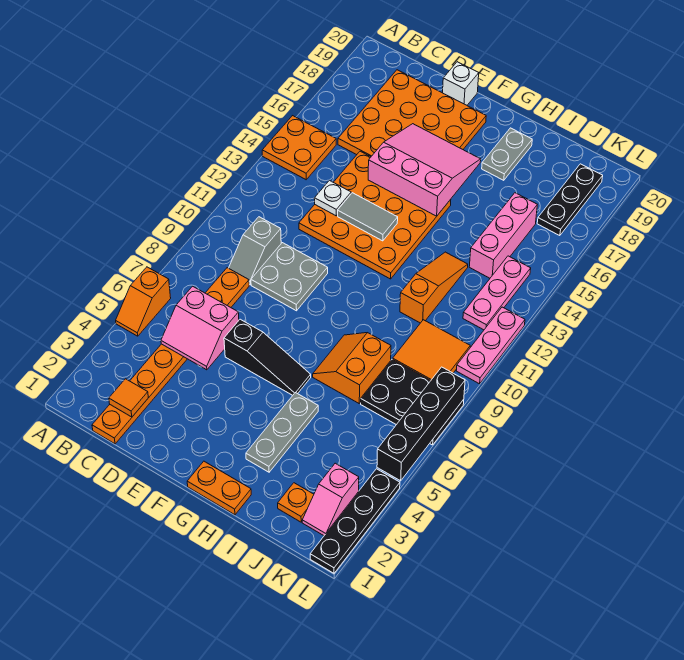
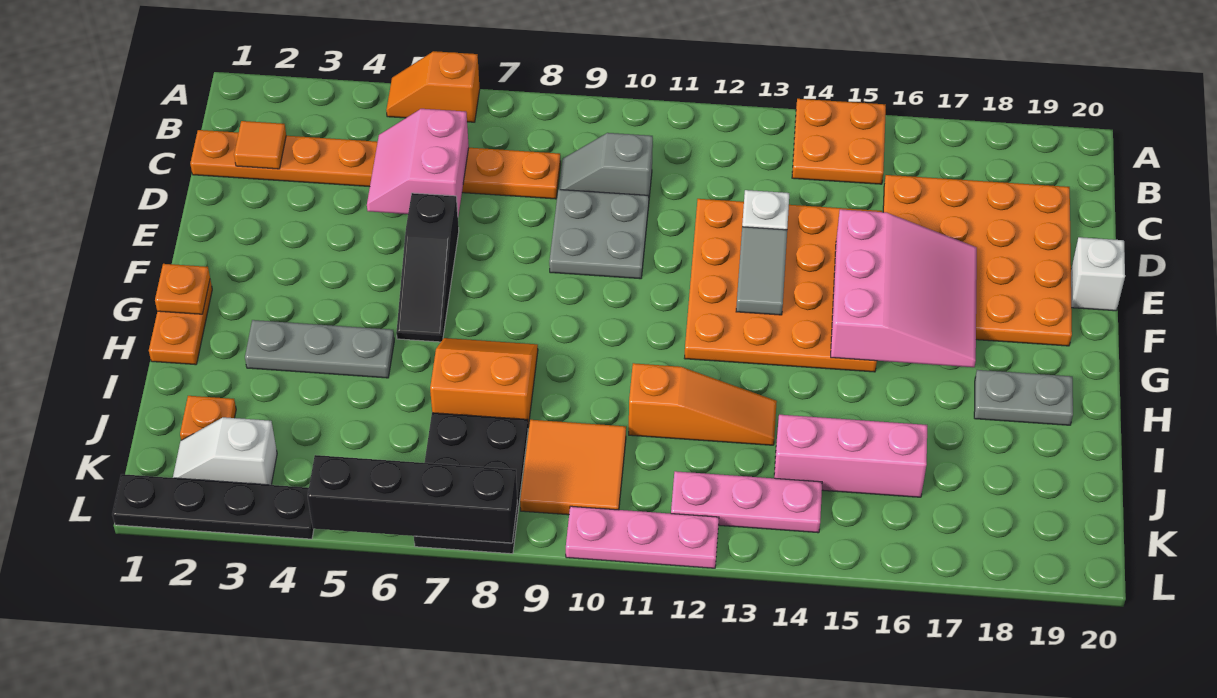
none -> orange plate G1 level 2
pink slope K2:K3 level 1 top 3 -> white slope K2:K3 level 1 top 3
black plate K17:K19 level 1 -> none

